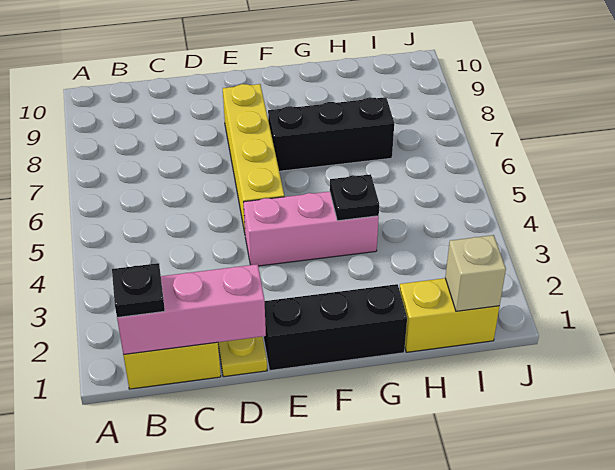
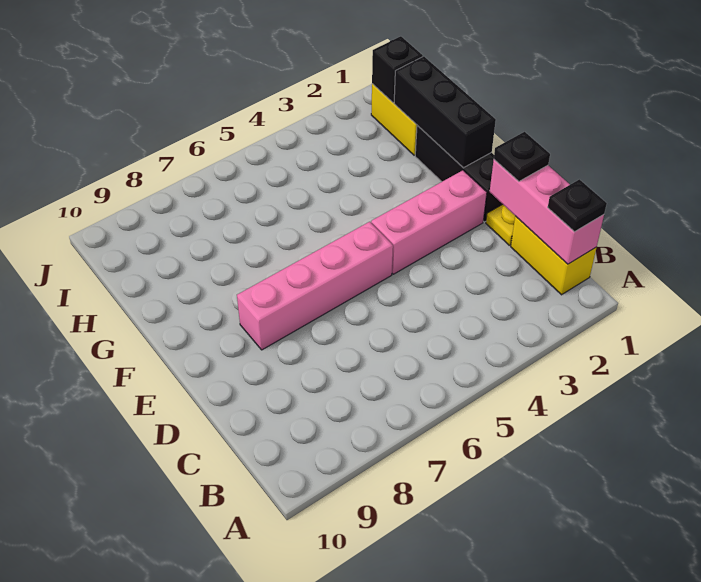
pink brick E4:G4 level 1 -> pink brick E2:E4 level 1
yellow brick E5:E8 level 1 -> pink brick E5:E8 level 1
black brick F7:H7 level 1 -> black brick F1:H1 level 2
black plate G4 level 2 -> black plate D1 level 3
tan brick I1 level 2 -> black brick I1 level 2

